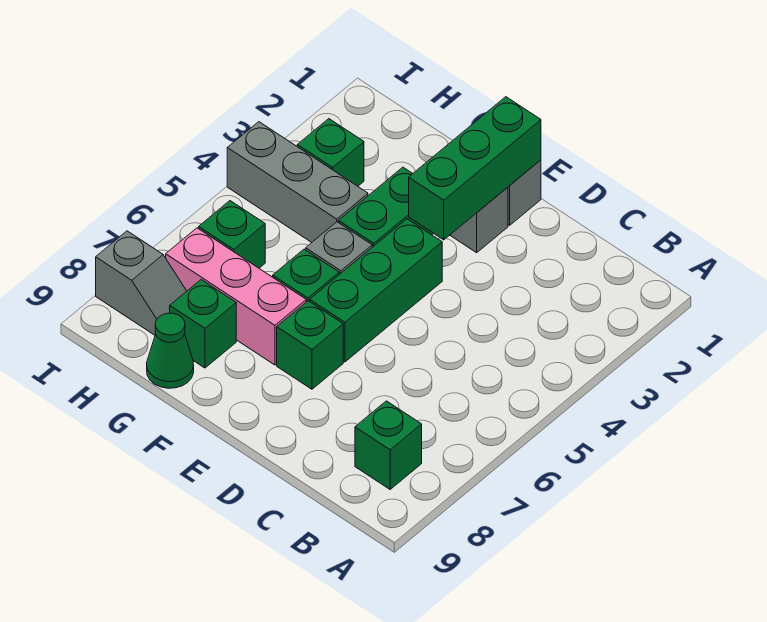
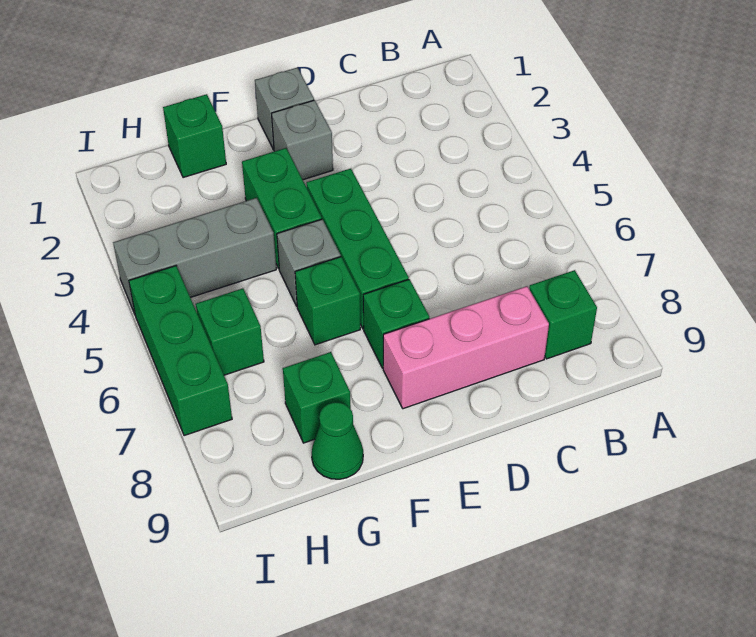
green brick E1:E3 level 2 -> green brick I5:I7 level 1
pink brick F7:H7 level 1 -> pink brick C8:E8 level 1
green brick H3 level 1 -> green brick G1 level 1
grey slope H8:I8 level 1 top I -> none

